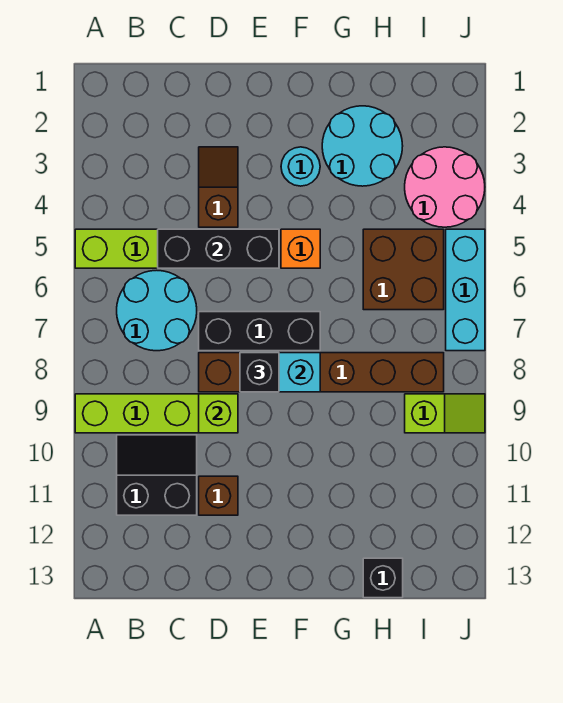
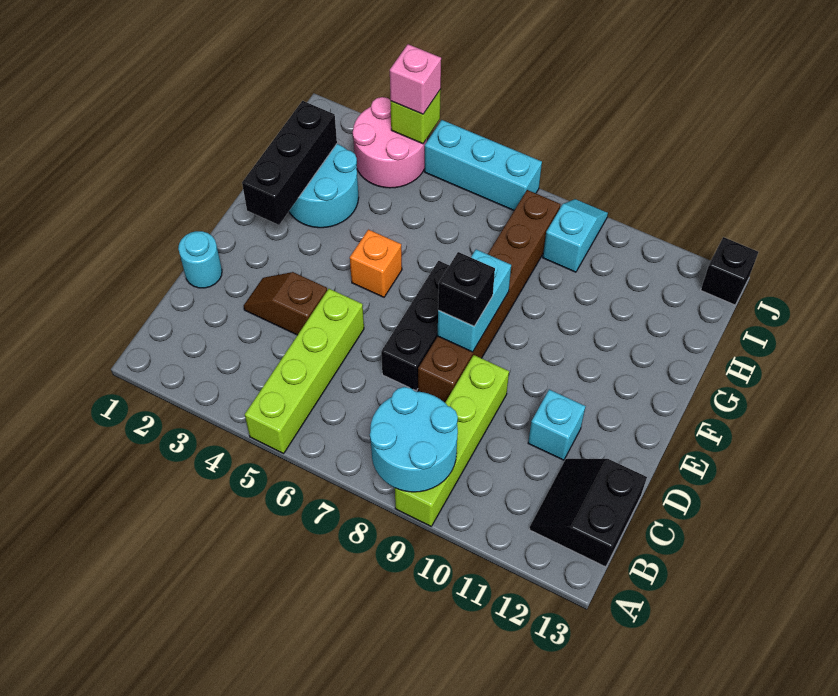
cyan round brick B6:C7 level 1 -> cyan round brick A8:B9 level 2
black slope B10:C11 level 1 top 11 -> black slope B12:C13 level 1 top 13
black brick C5:E5 level 2 -> black brick F2:H2 level 2
lime brick D9 level 2 -> lime brick J4 level 2
brown brick D11 level 1 -> cyan brick D11 level 1
cyan round brick F3 level 1 -> cyan round brick D1 level 1
brown brick H5:I6 level 1 -> none
black brick H13 level 1 -> black brick J13 level 1
lime slope I9:J9 level 1 top I -> cyan slope I9:J9 level 1 top I
none -> pink brick J4 level 3

